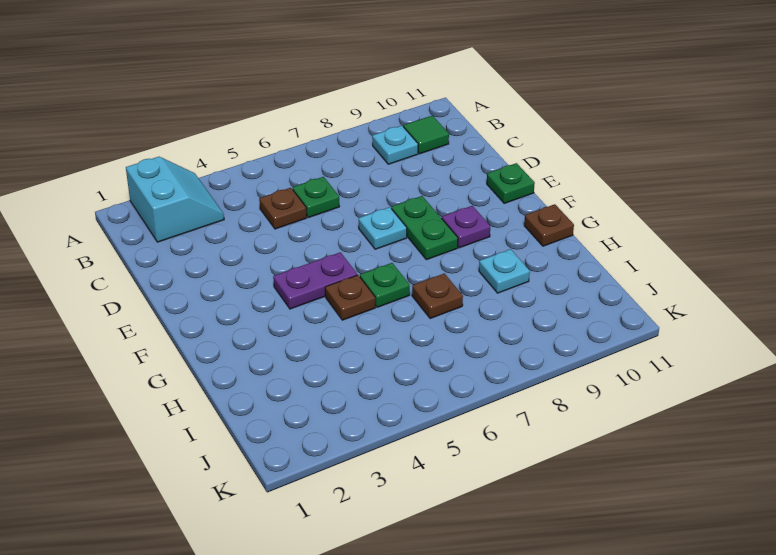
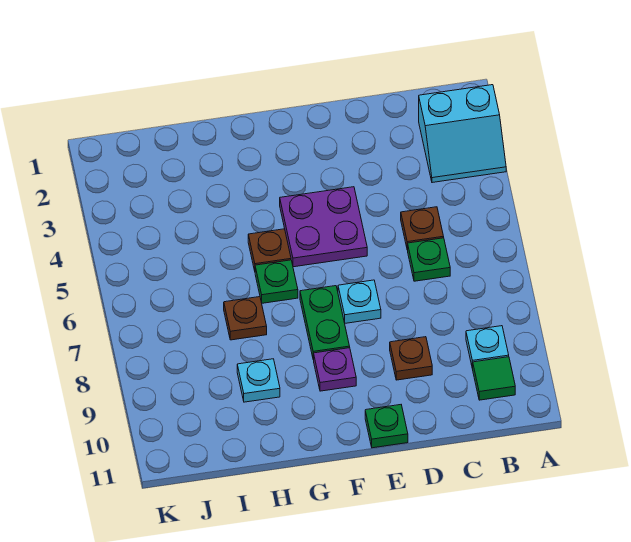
green plate E8:F8 level 1 -> green plate F7:F8 level 1
purple plate F4:F5 level 1 -> purple plate E4:F5 level 1
brown plate G11 level 1 -> brown plate D9 level 1

